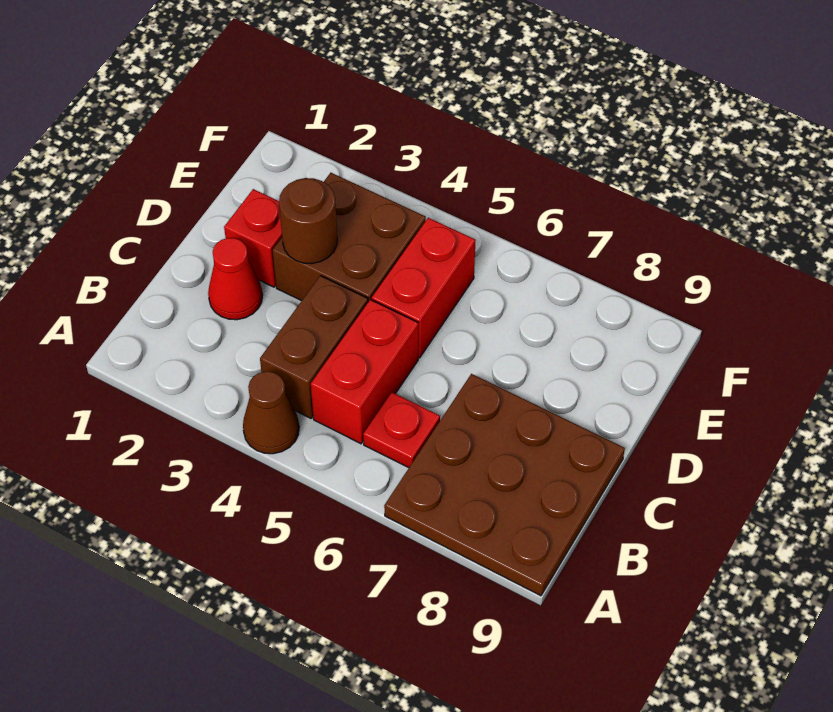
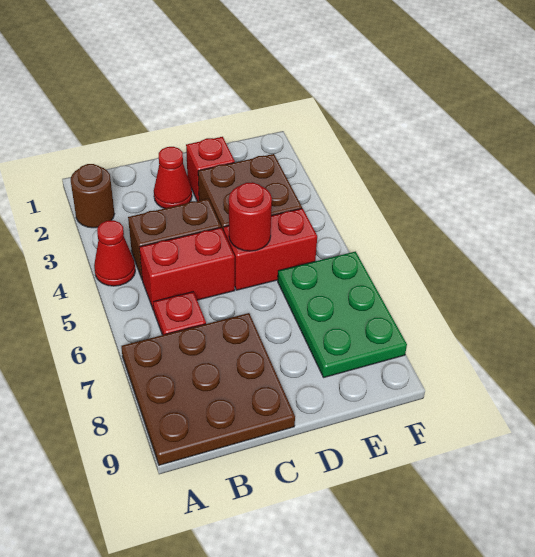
brown cone A4 level 1 -> red cone A4 level 1
brown round brick D3 level 2 -> brown round brick A2 level 1
none -> red round brick D5 level 2
none -> green plate E6:F8 level 1

